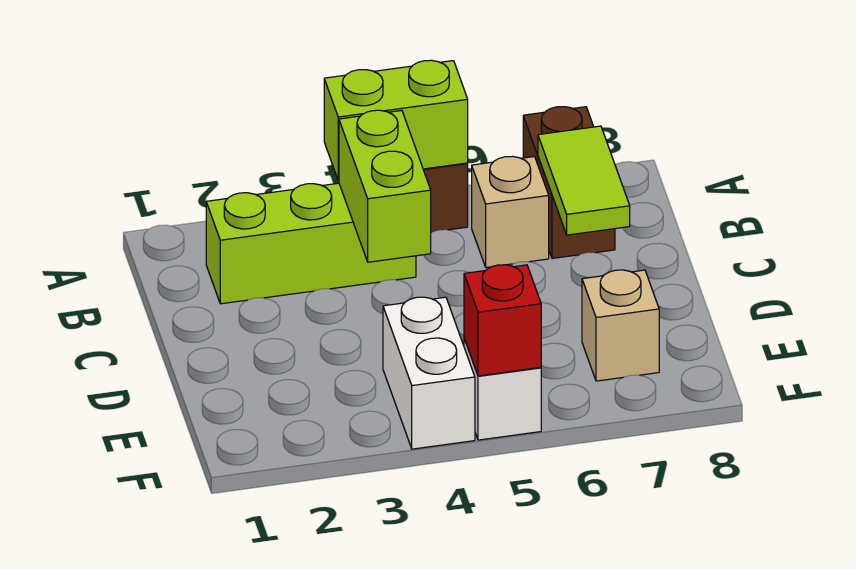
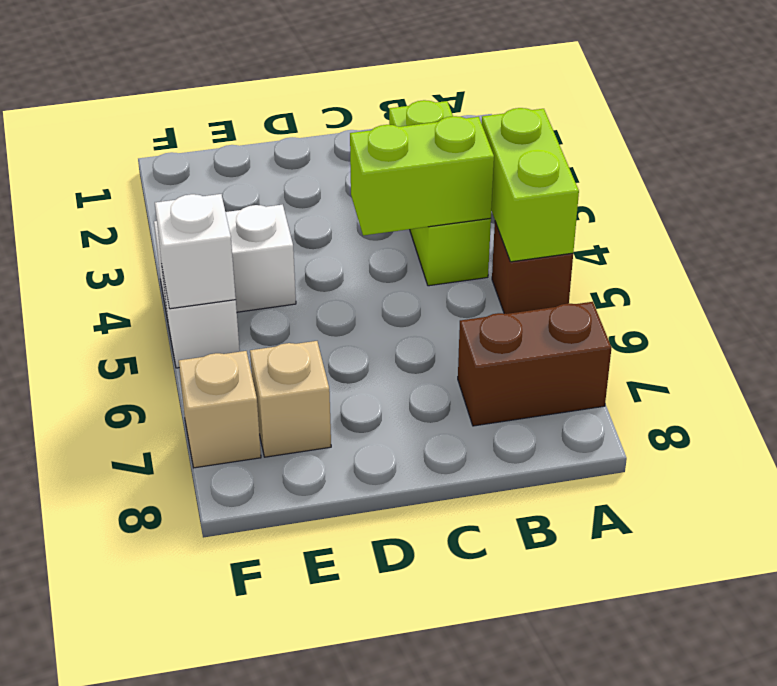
tan brick B6 level 1 -> tan brick F7 level 1
lime tile B7:C7 level 2 -> none
red brick F5 level 2 -> white brick F5 level 2

